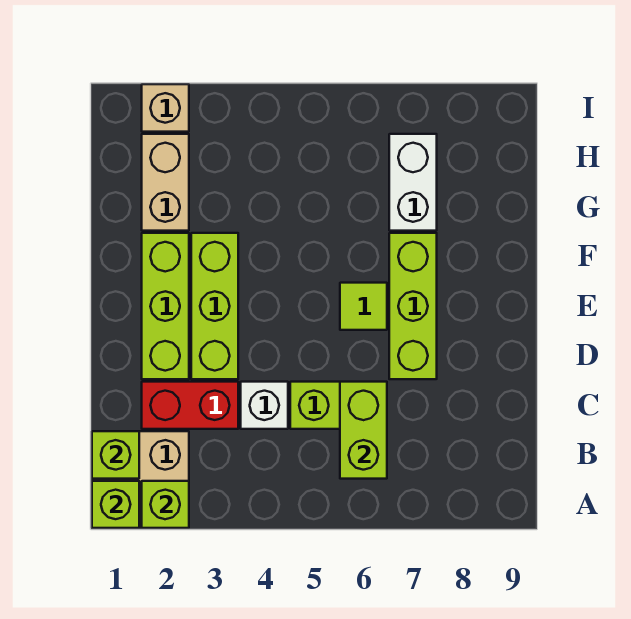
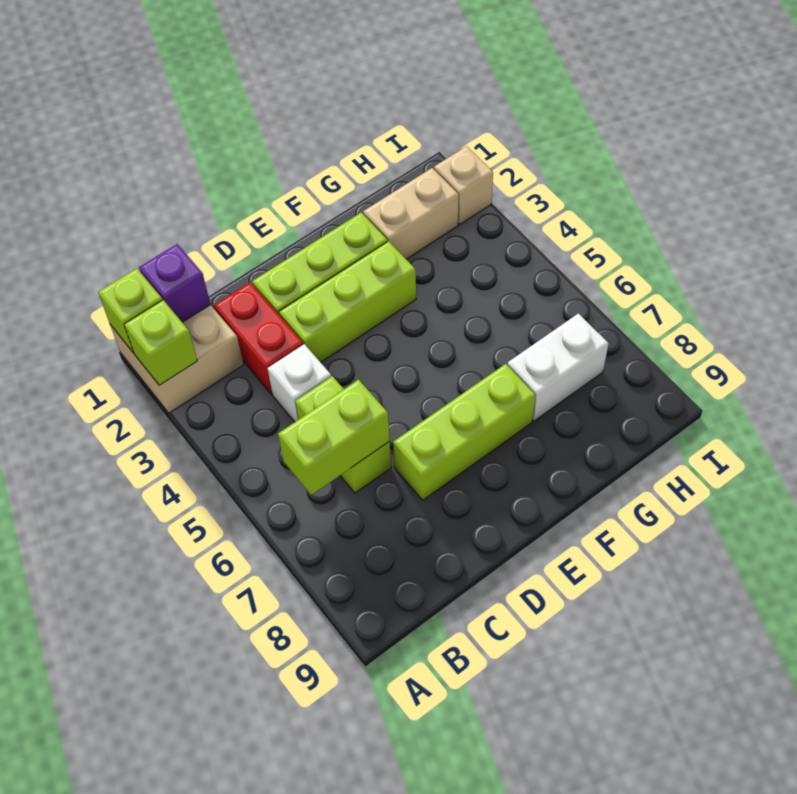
lime brick B1 level 2 -> purple brick B1 level 2
lime tile E6 level 1 -> none

